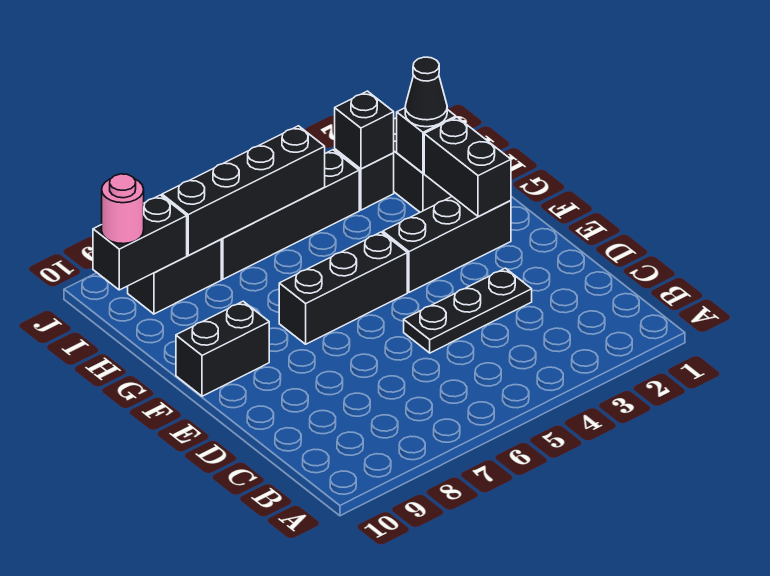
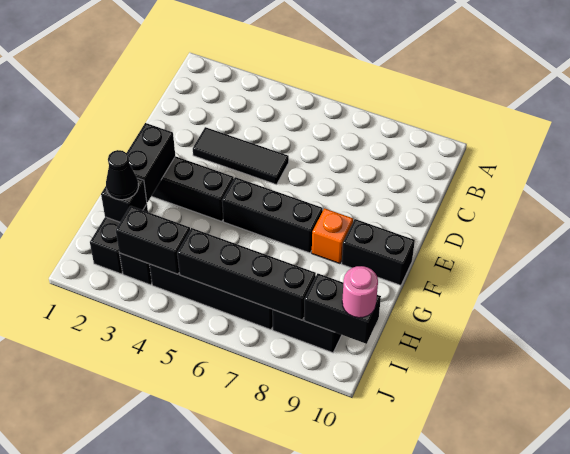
black plate D3:D5 level 1 -> black tile D3:D5 level 1
none -> orange brick F8 level 1
black brick I3 level 2 -> black brick I3:I4 level 2

